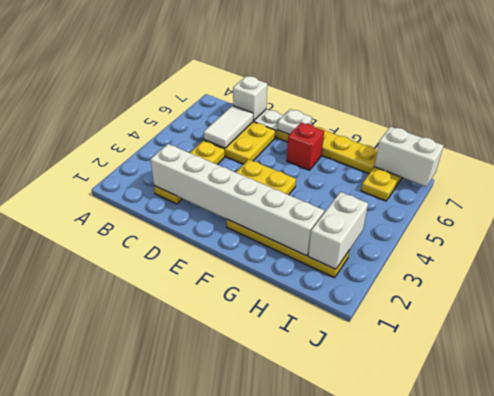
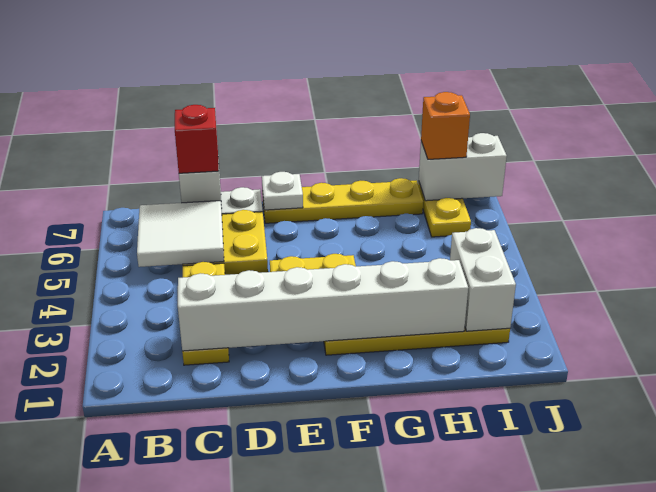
white tile C5:C6 level 2 -> white tile B5:C6 level 2
red brick F6 level 1 -> red brick C7 level 3
none -> orange brick I7 level 3

